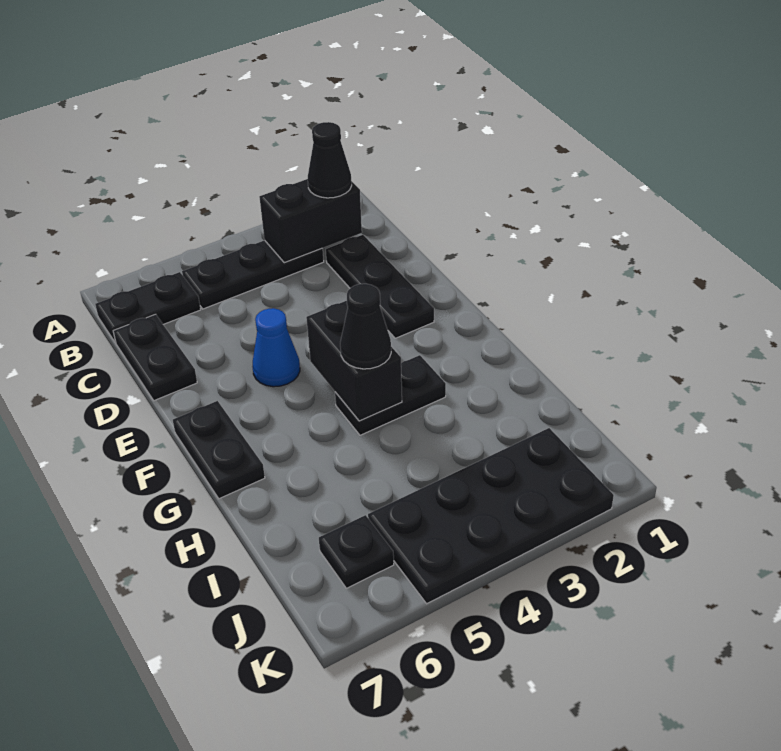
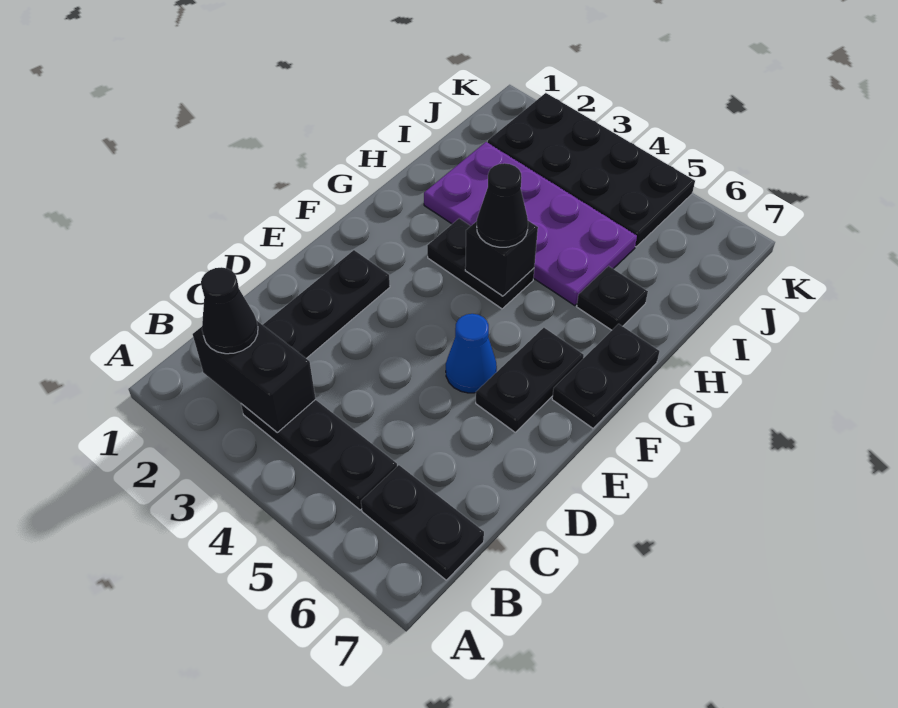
black plate C7:D7 level 1 -> black plate E6:F6 level 1
black brick F4:G4 level 2 -> black brick G4 level 2
none -> purple plate H2:I5 level 1
black plate J6 level 1 -> black plate H6 level 1

